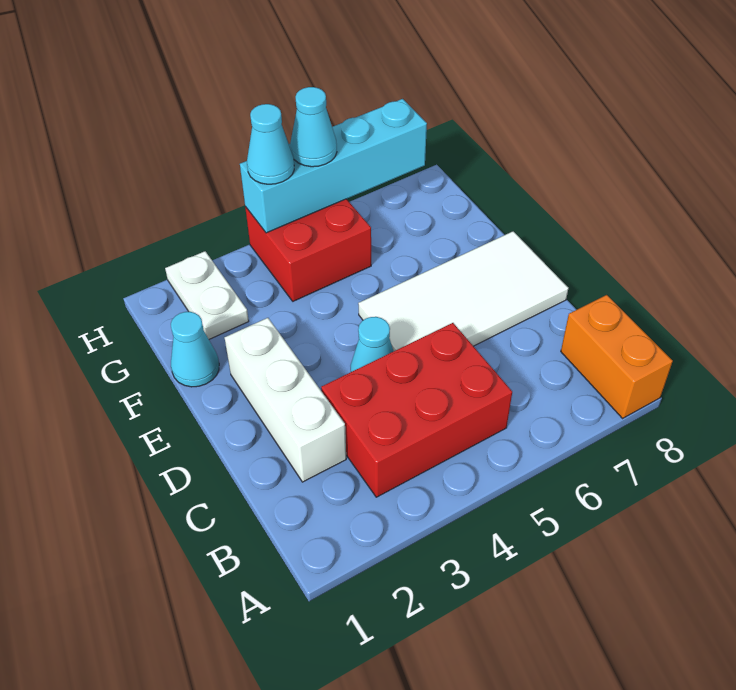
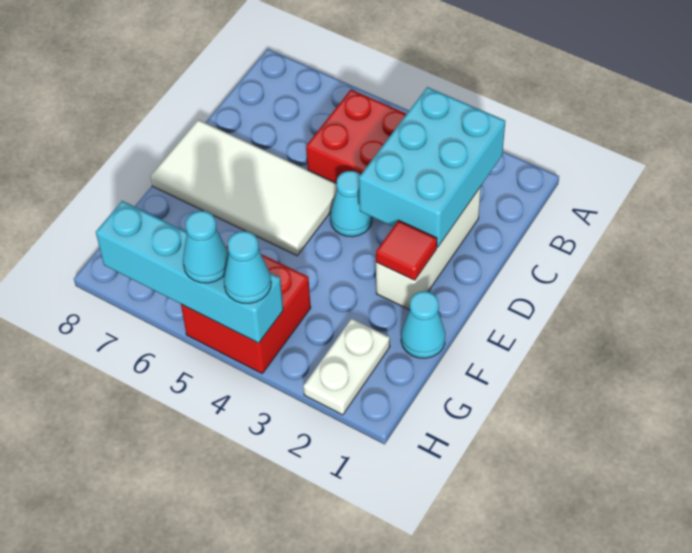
orange brick A8:B8 level 1 -> none
none -> cyan brick B2:D3 level 2
none -> red tile E2 level 2

